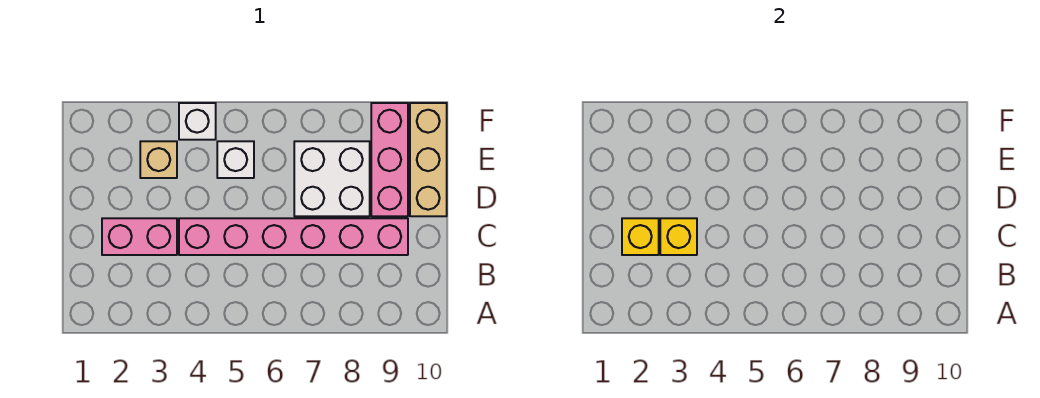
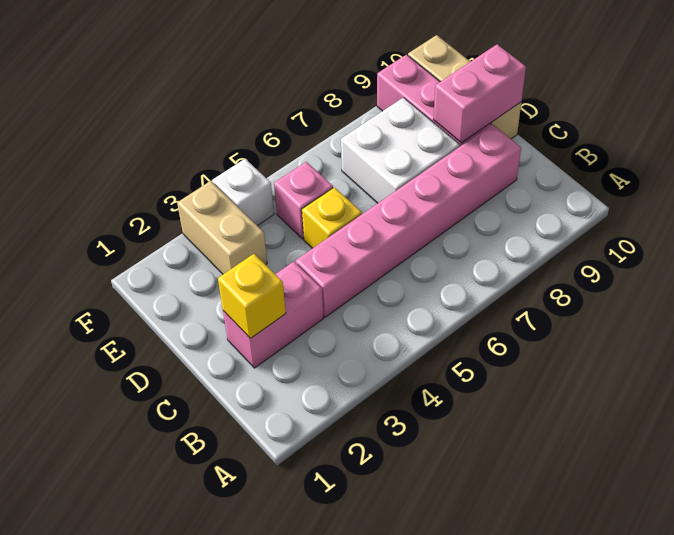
yellow brick C3 level 2 -> yellow brick D5 level 1
none -> pink brick D9:D10 level 2
tan brick E3 level 1 -> tan brick E3:F3 level 1
white brick E5 level 1 -> pink brick E5 level 1

